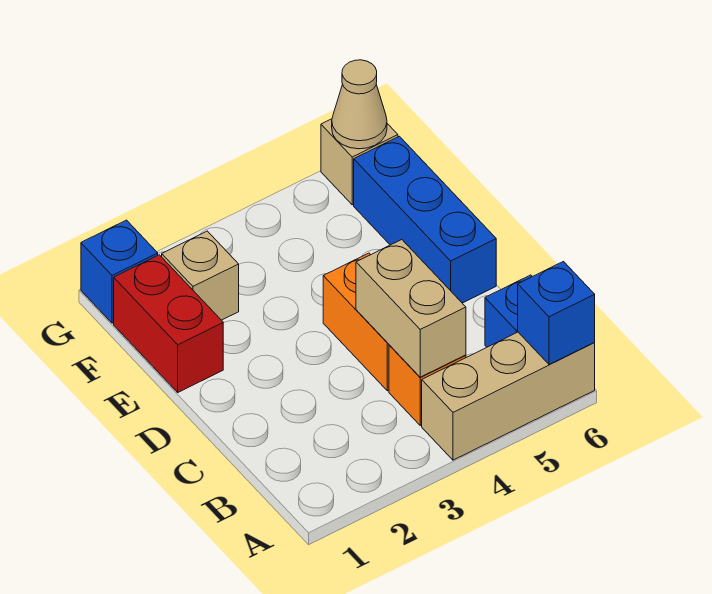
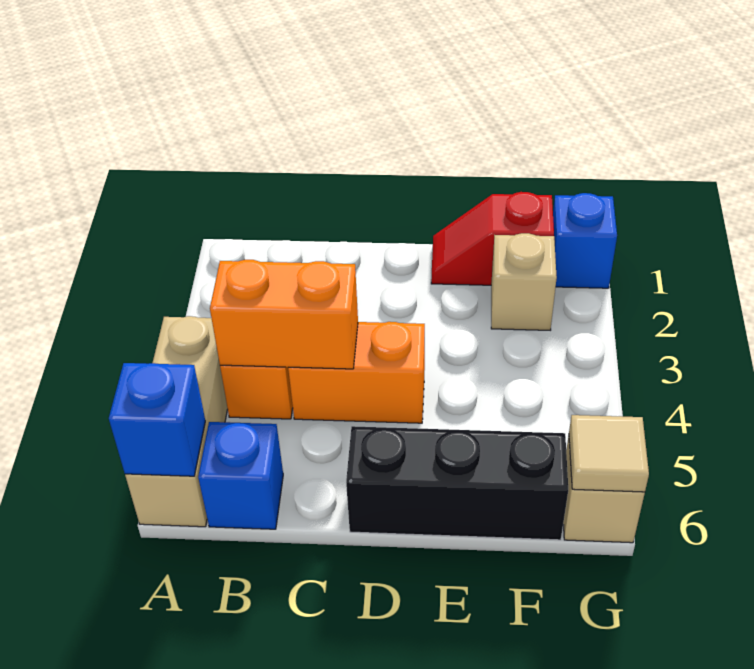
tan brick B4:C4 level 2 -> orange brick B4:C4 level 2
blue brick D6:F6 level 1 -> black brick D6:F6 level 1
red brick E1:F1 level 1 -> red slope E1:F1 level 1 top F
tan cone G6 level 2 -> tan tile G6 level 2

